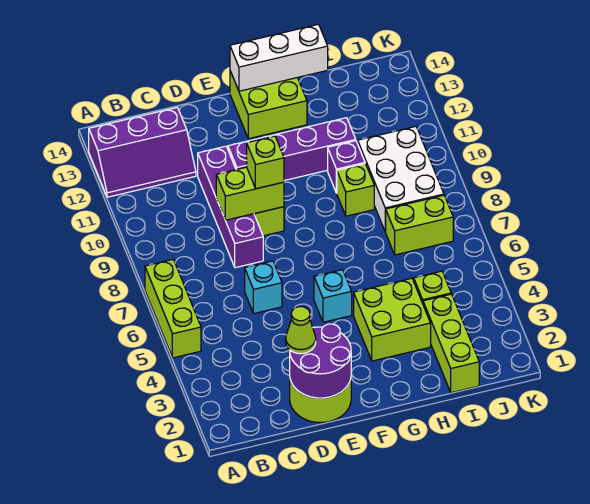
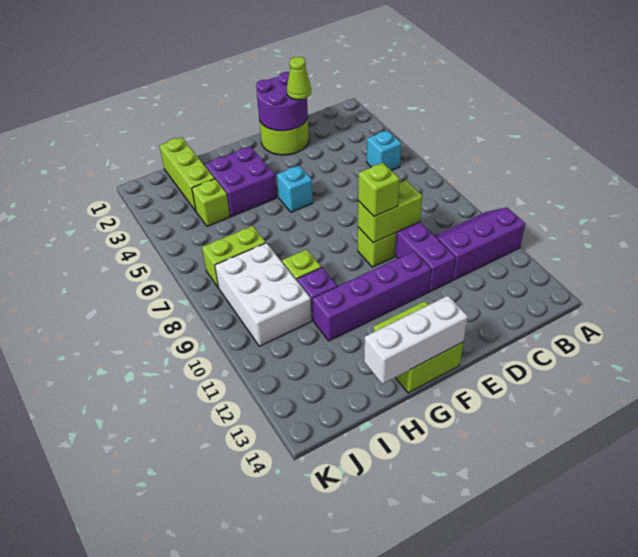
lime brick A5:A7 level 1 -> none
purple slope A12:C13 level 1 top 13 -> purple slope A10:C11 level 1 top 11
cyan brick D6 level 1 -> cyan brick B5 level 1
lime brick G3:H4 level 1 -> purple brick G3:H4 level 1

